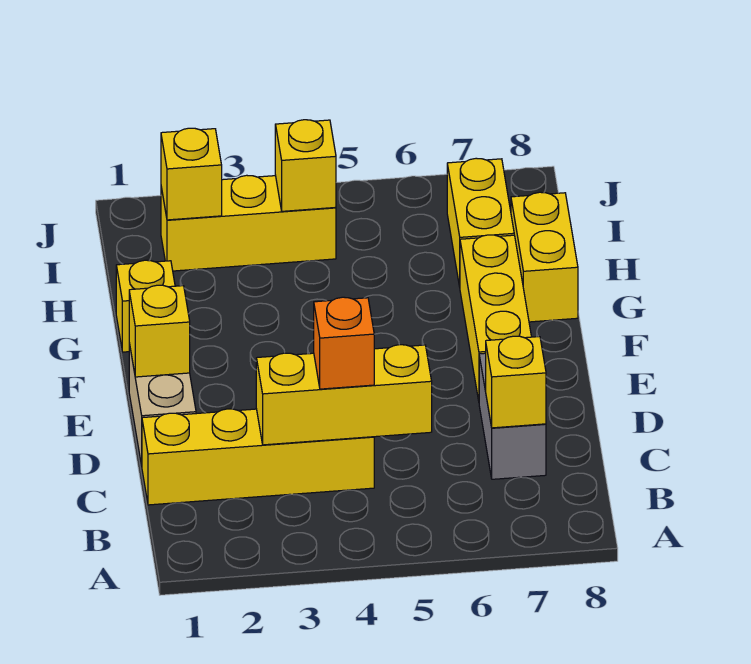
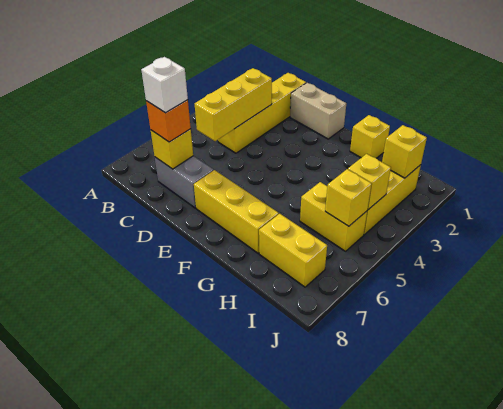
orange brick C4 level 3 -> orange brick C7 level 3
none -> white brick C7 level 4
yellow brick E1 level 2 -> yellow brick I5 level 2
yellow brick G8:H8 level 1 -> yellow brick H5:I5 level 1

